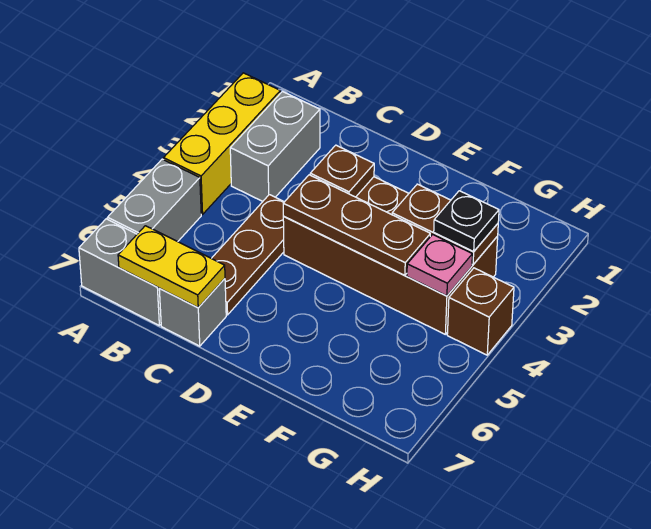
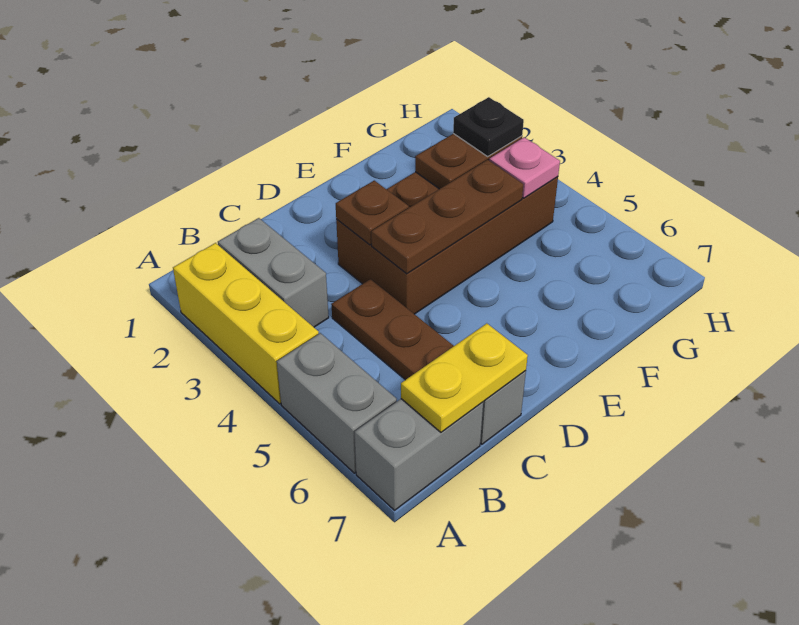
brown brick H4 level 1 -> none

